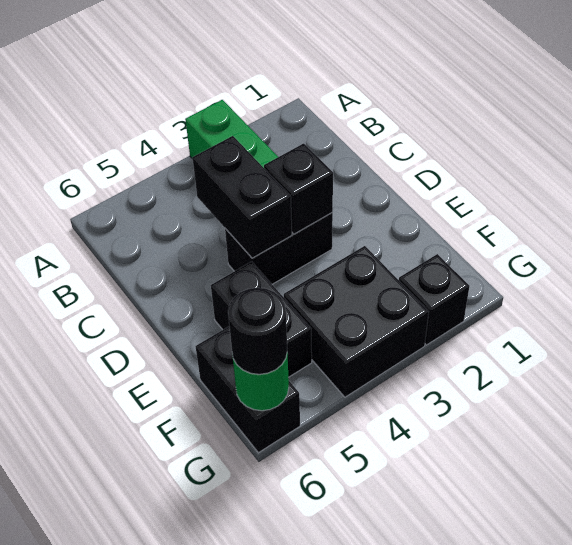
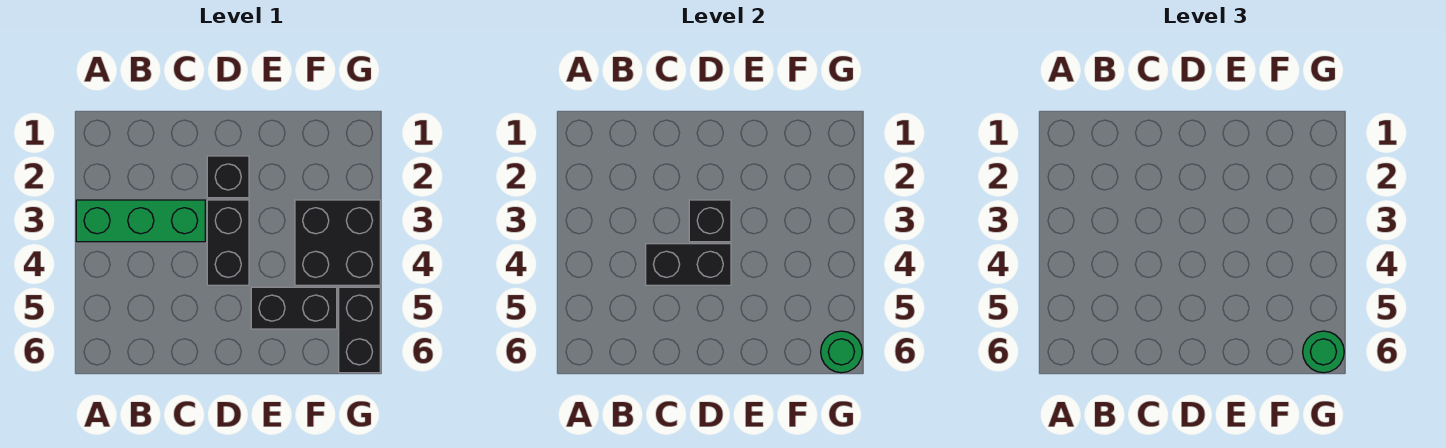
black brick F6:G6 level 1 -> black brick G5:G6 level 1
black brick G2 level 1 -> black brick D2 level 1
black round brick G6 level 3 -> green round brick G6 level 3

